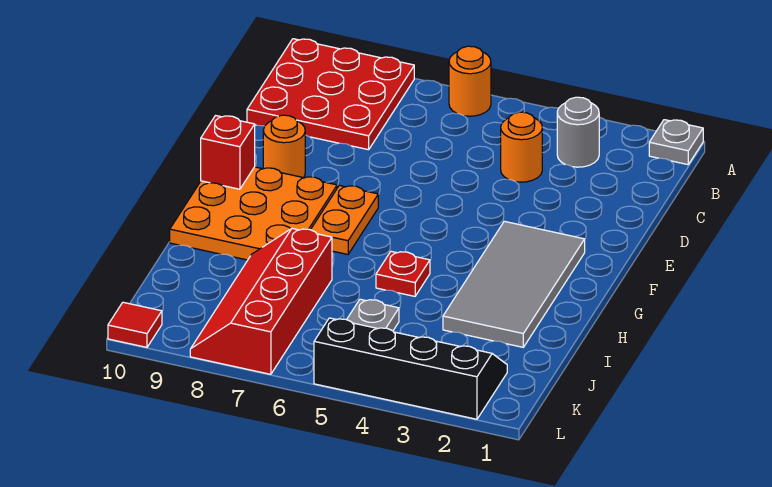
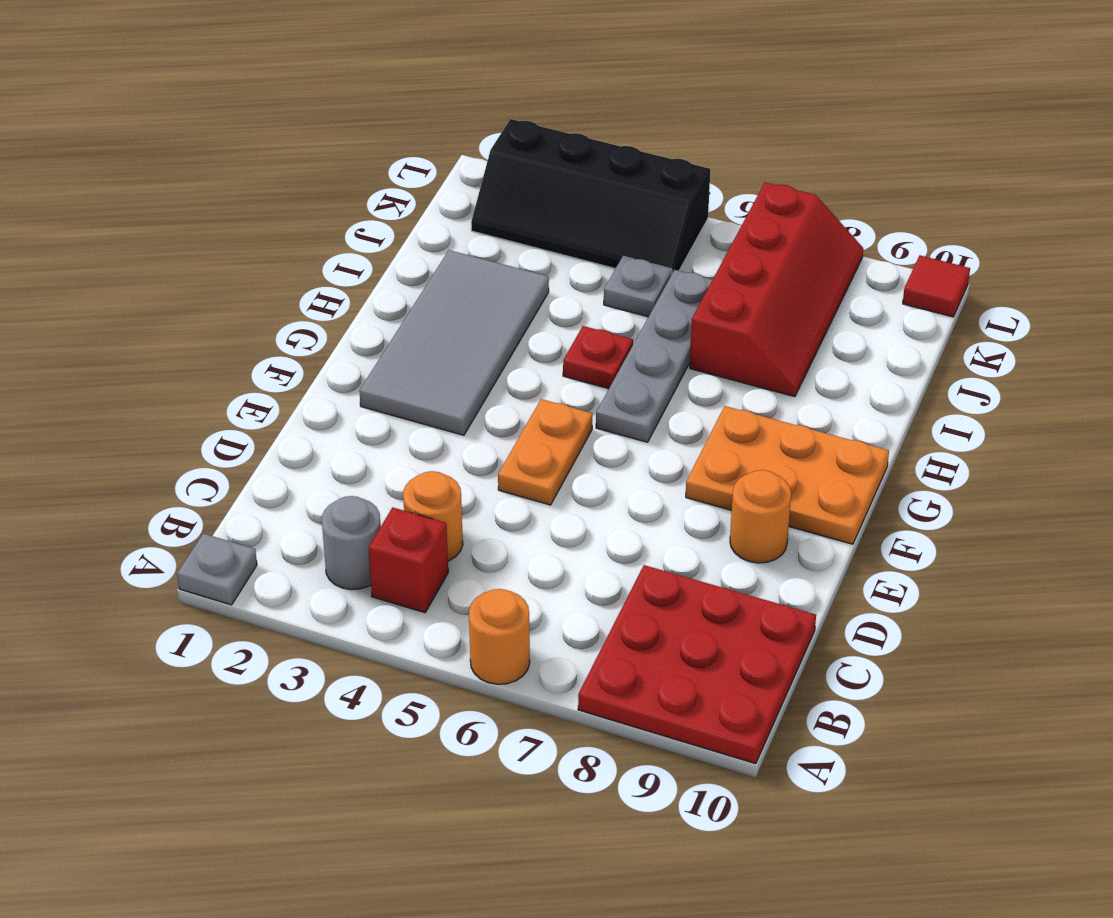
orange plate F7:G7 level 1 -> orange plate E5:F5 level 1
orange plate F8:H10 level 1 -> orange plate F8:G10 level 1
red brick F10 level 2 -> red brick B4 level 1
none -> grey plate G6:J6 level 1

